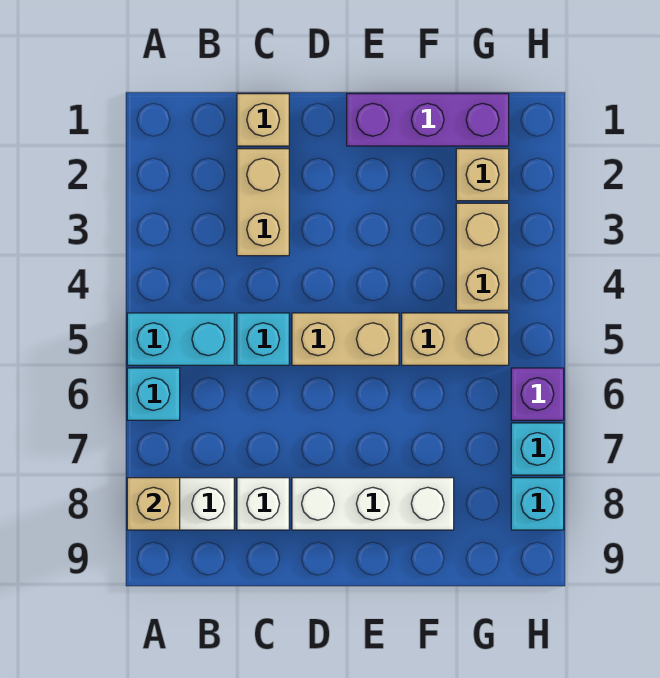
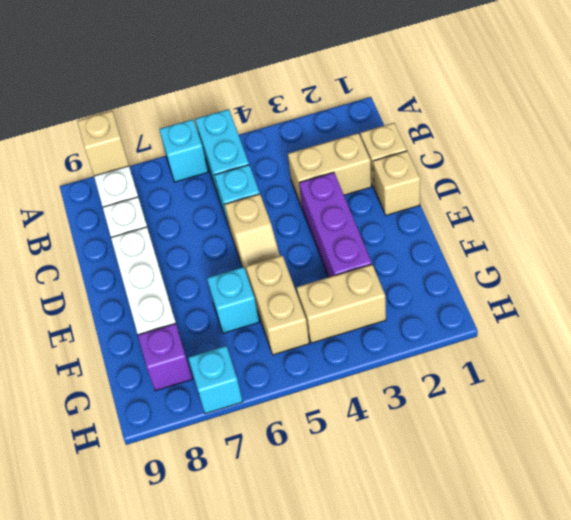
tan brick D5:E5 level 1 -> tan slope D5:E5 level 1 top D
purple brick E1:G1 level 1 -> purple brick D3:F3 level 1
tan brick G2 level 1 -> tan brick D1 level 1
purple brick H6 level 1 -> purple brick G8 level 1
cyan brick H8 level 1 -> cyan brick F6 level 1

